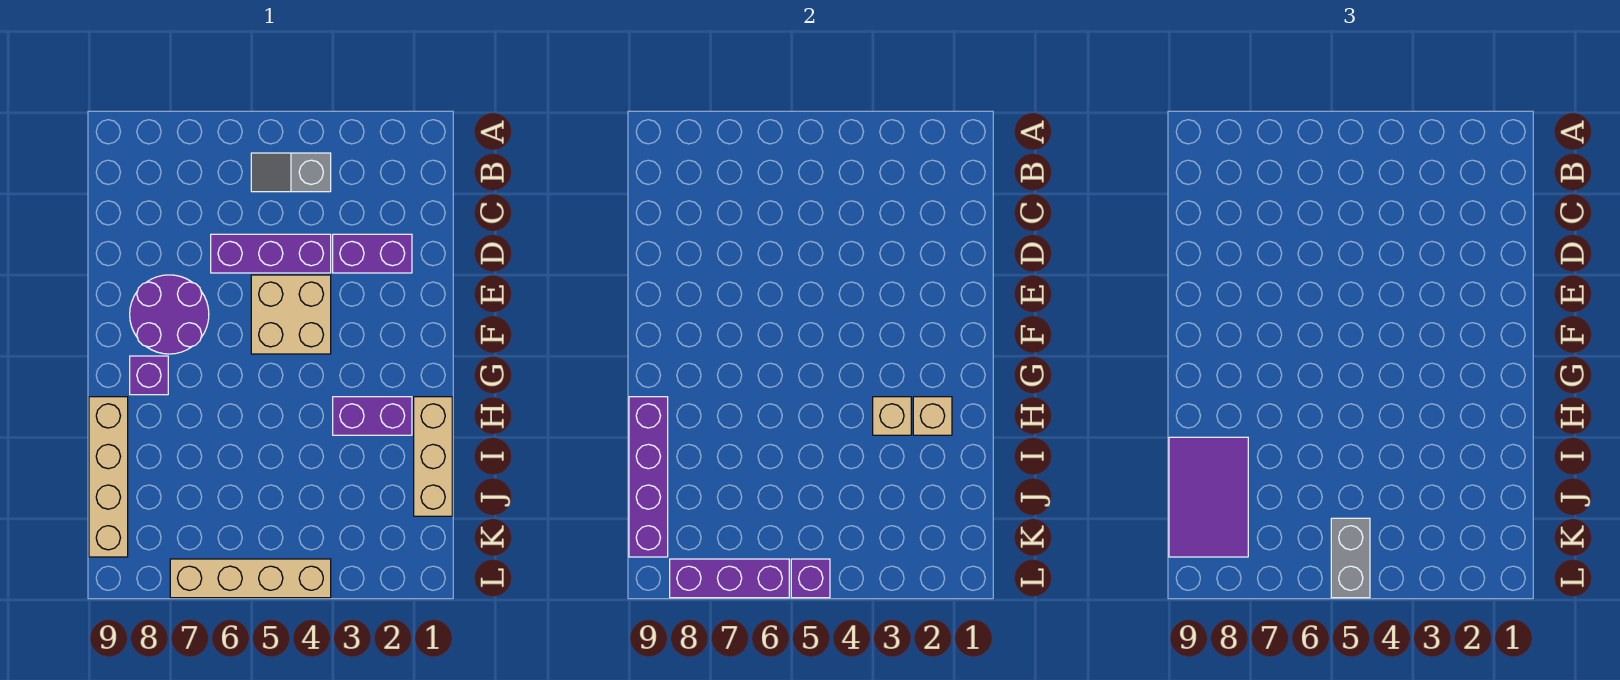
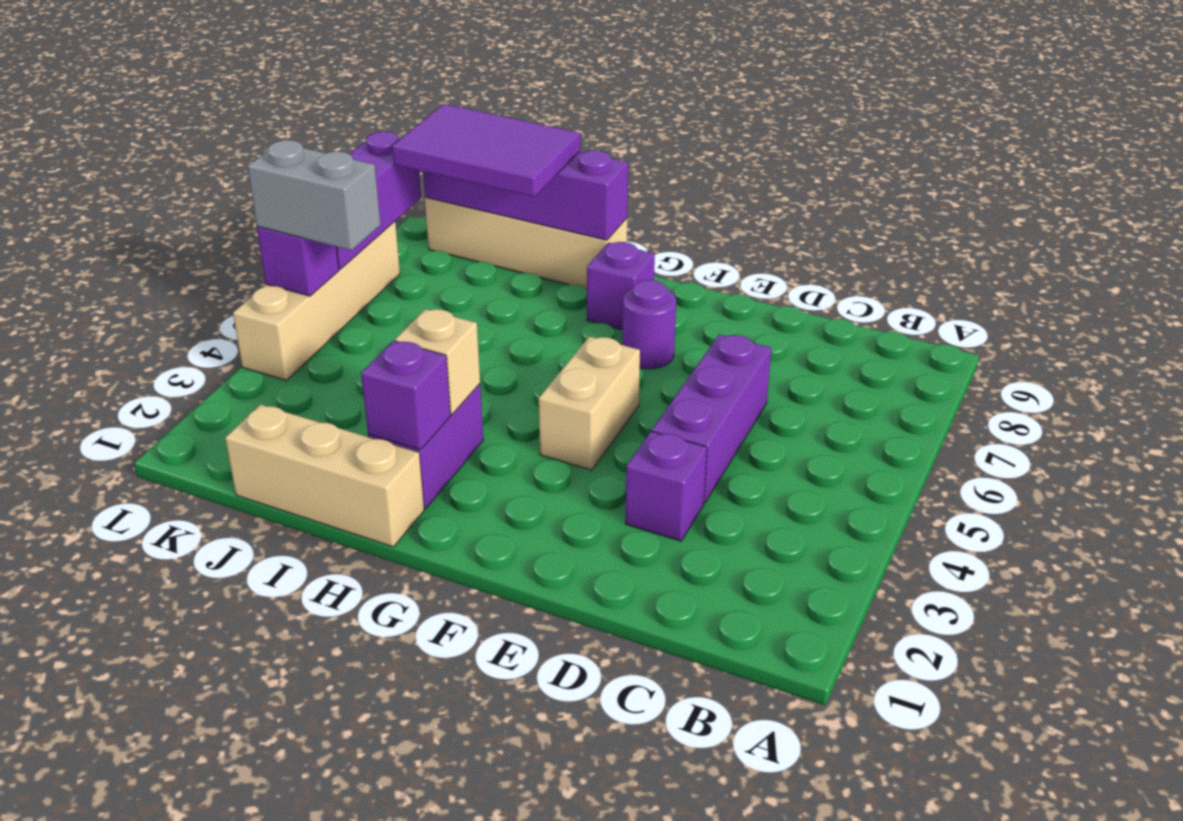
grey slope B4:B5 level 1 top 4 -> none
purple brick D2:D3 level 1 -> purple brick D3 level 1
tan brick E4:F5 level 1 -> tan brick F4:F5 level 1
purple round brick E7:F8 level 1 -> purple round brick F7 level 1
tan brick H2 level 2 -> purple brick H2 level 2

